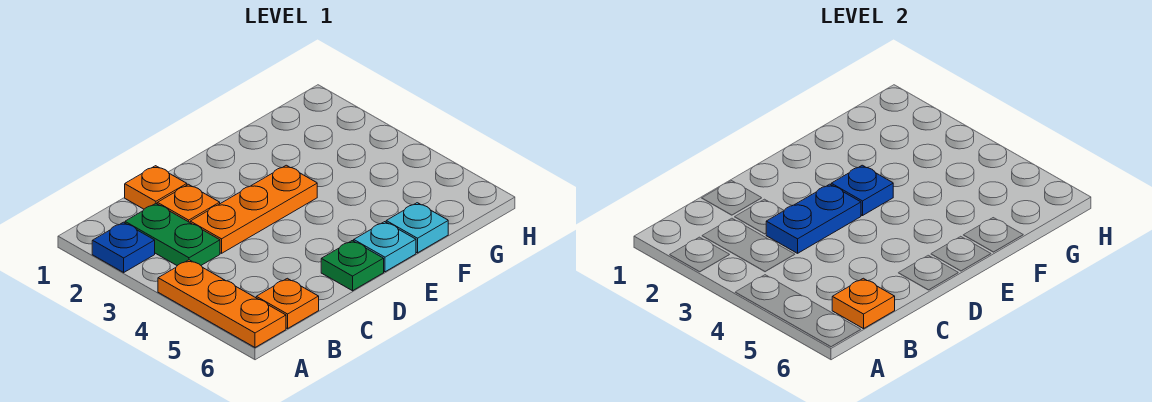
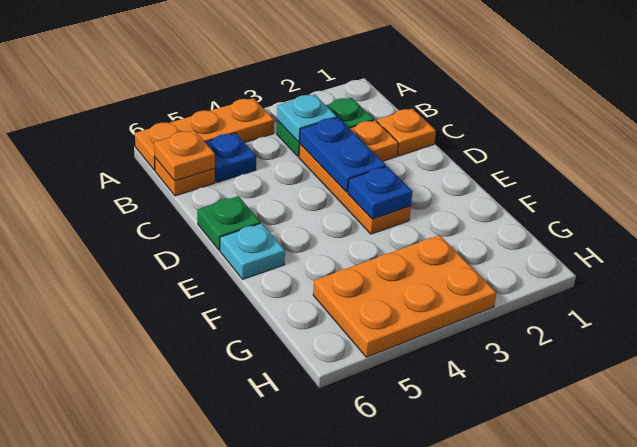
blue plate A2 level 1 -> blue plate B5 level 1
cyan plate F6 level 1 -> cyan plate B3 level 2
none -> orange plate G3:H5 level 1

